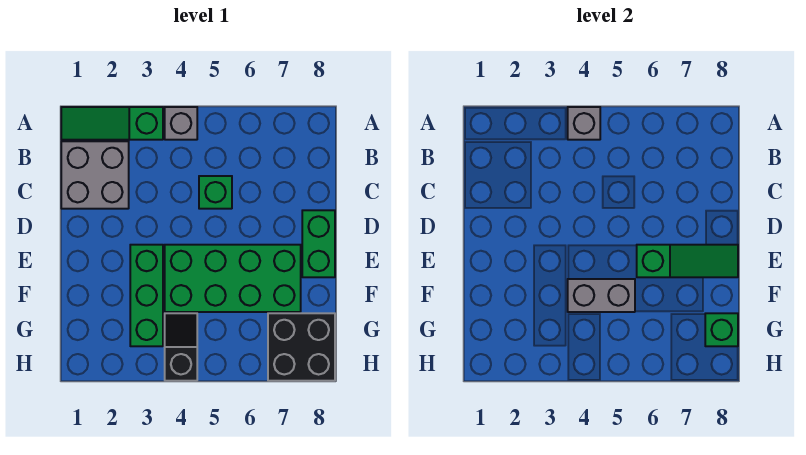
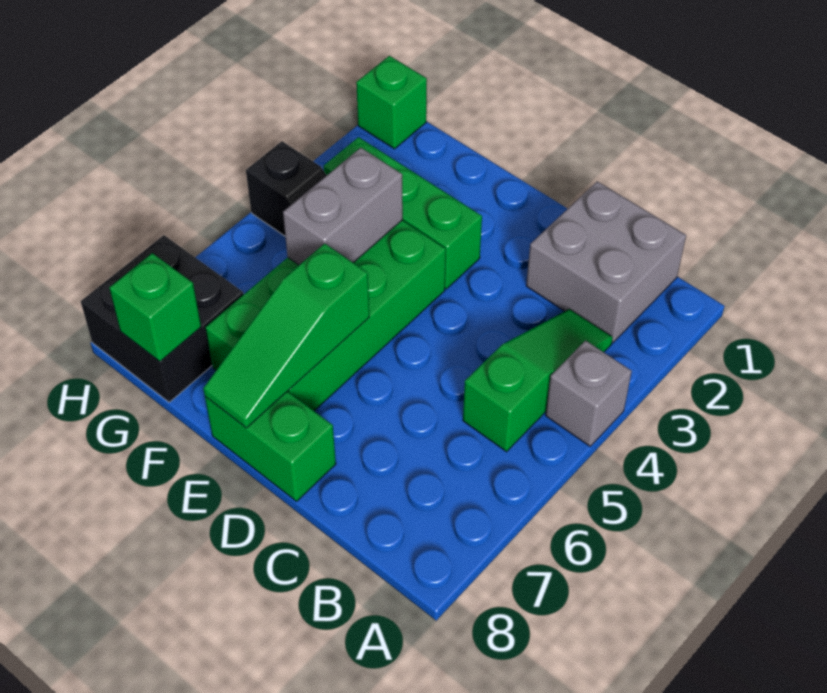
green slope A1:A3 level 1 top 3 -> green slope B3:B5 level 1 top 5
grey brick A4 level 2 -> none
green brick C5 level 1 -> green brick H1 level 1

